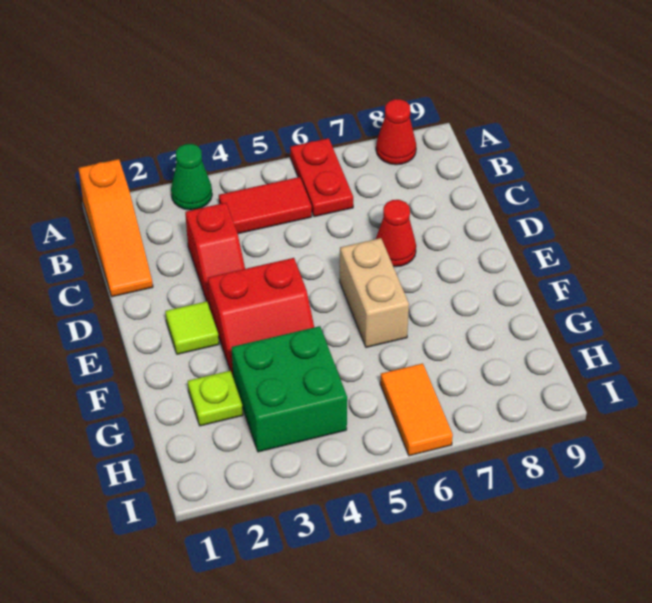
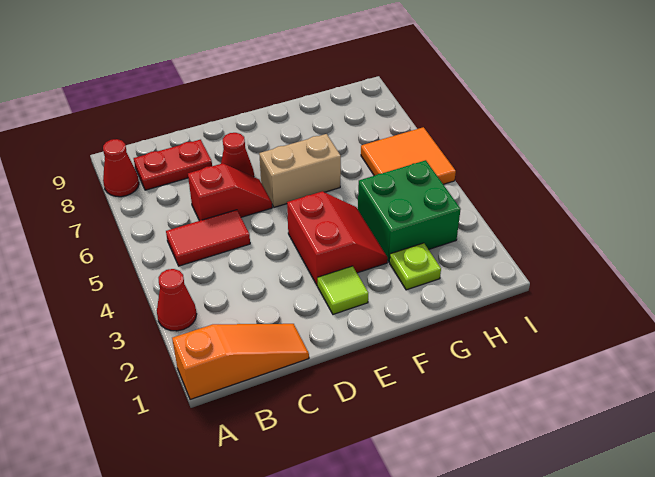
green cone A3 level 1 -> red cone A3 level 1
red plate A6:B6 level 1 -> red plate B8:C8 level 1
red tile B4:B5 level 1 -> red tile B5:C5 level 1
red slope C3:D3 level 1 top C -> red slope C6:D6 level 1 top C
orange tile H6:I6 level 1 -> orange tile H5:I6 level 1

